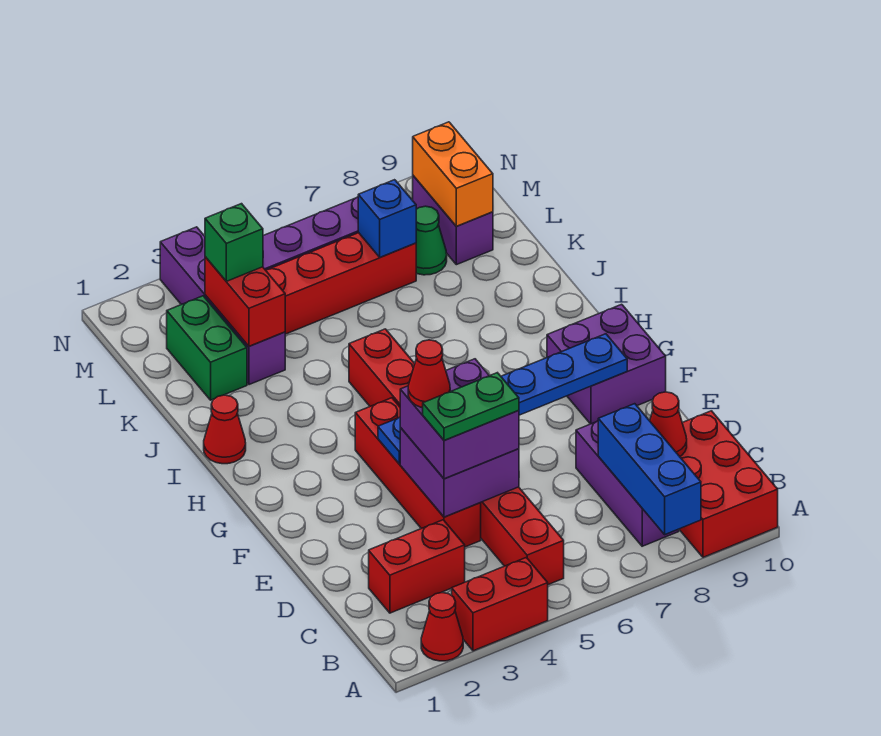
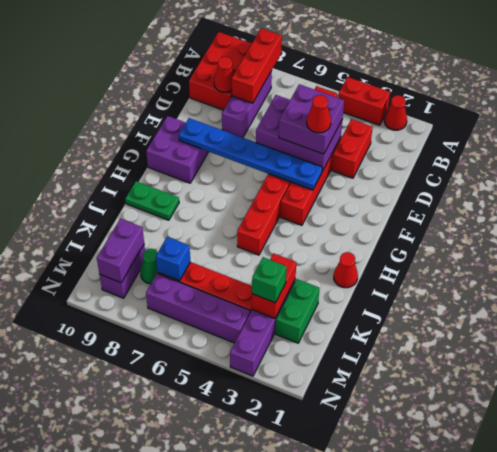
blue brick A8:C8 level 2 -> red brick A8:C8 level 2
red brick C2:C3 level 1 -> red brick C3:D3 level 1
purple brick D4:E5 level 2 -> purple brick D4:E6 level 2
green plate D4:D5 level 4 -> green plate I9:I10 level 1
orange brick L9:M9 level 2 -> purple brick L9:M9 level 2

